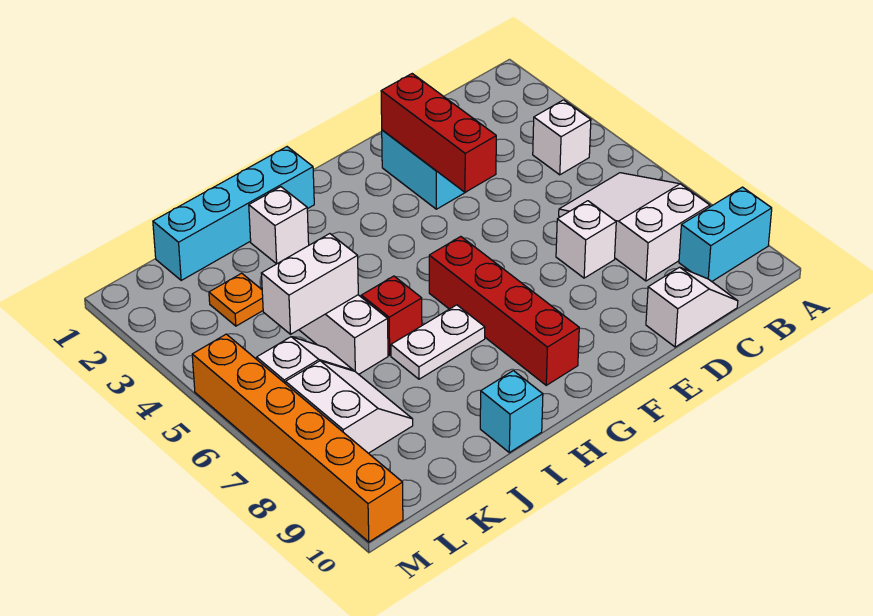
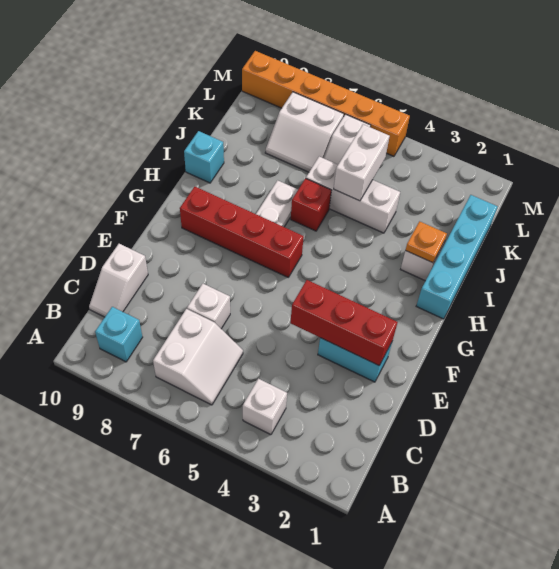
cyan brick A9:B9 level 1 -> cyan brick B9 level 1
white slope B6:C8 level 1 top 8 -> white slope B6:C7 level 1 top 7
orange plate K3 level 1 -> orange plate I2 level 2

